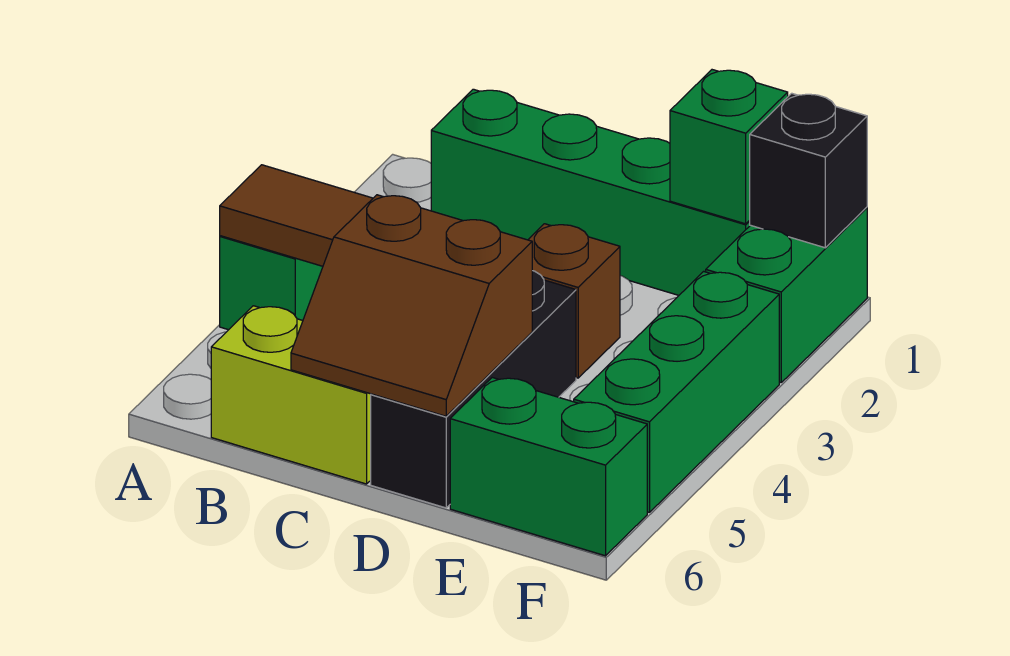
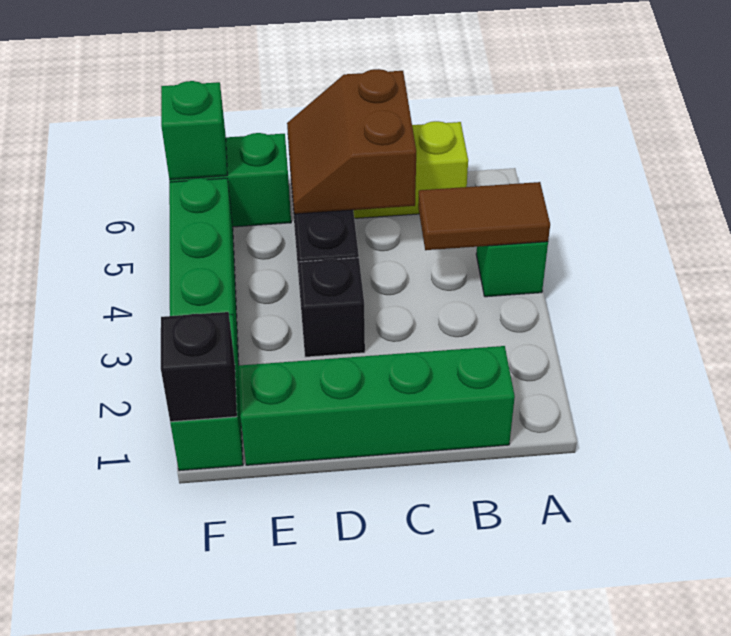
brown slope C5:D6 level 2 top 5 -> brown slope C5:D6 level 2 top C
brown brick D3 level 1 -> black brick D3 level 1
green brick E1 level 2 -> green brick F6 level 2

